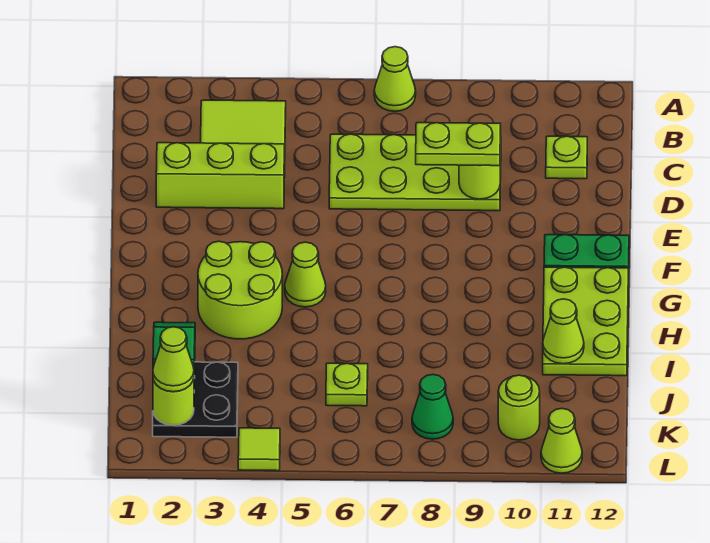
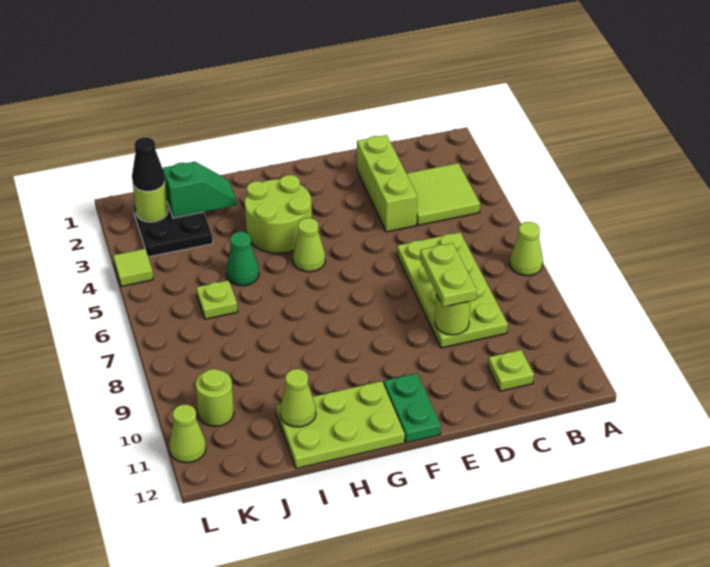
lime cone K2 level 3 -> black cone K2 level 3
green cone K8 level 1 -> green cone I5 level 1

